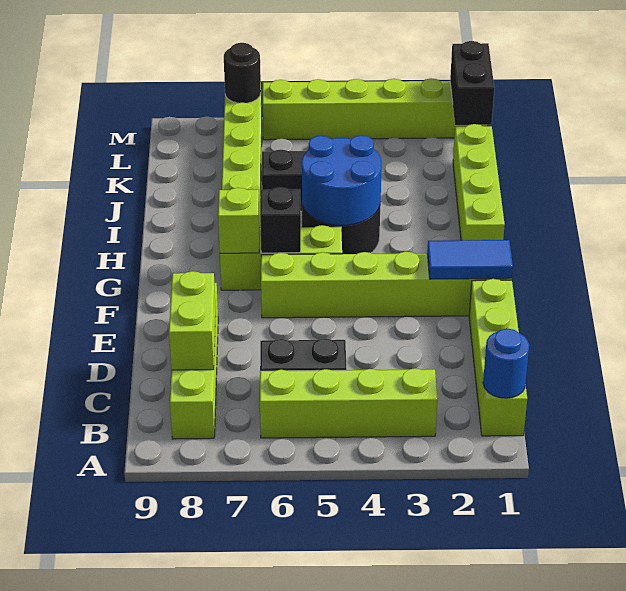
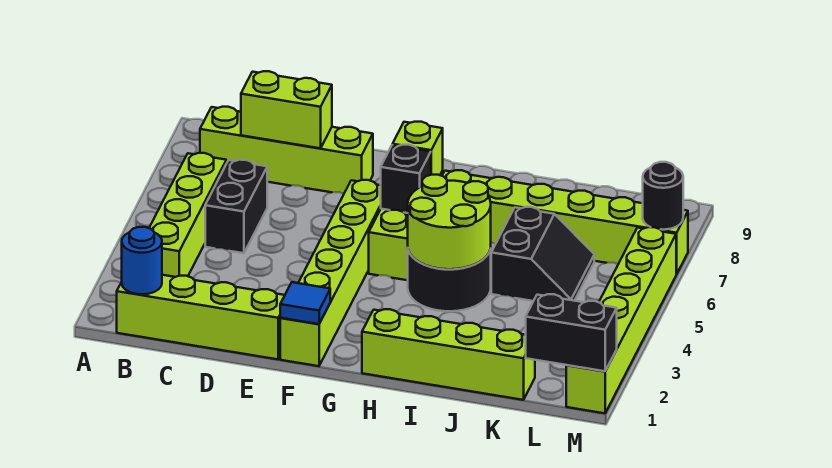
blue tile F1:F2 level 2 -> blue tile F1 level 2
blue round brick H4:I5 level 2 -> lime round brick H4:I5 level 2

